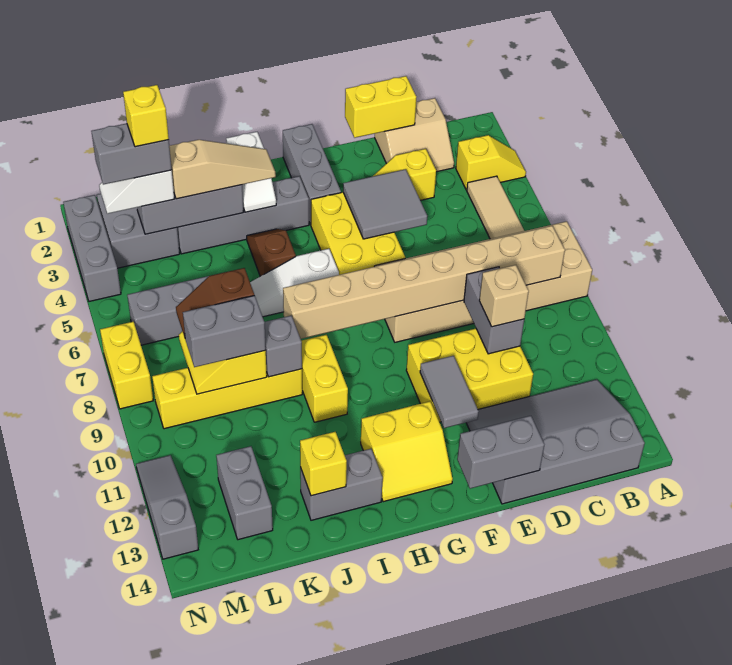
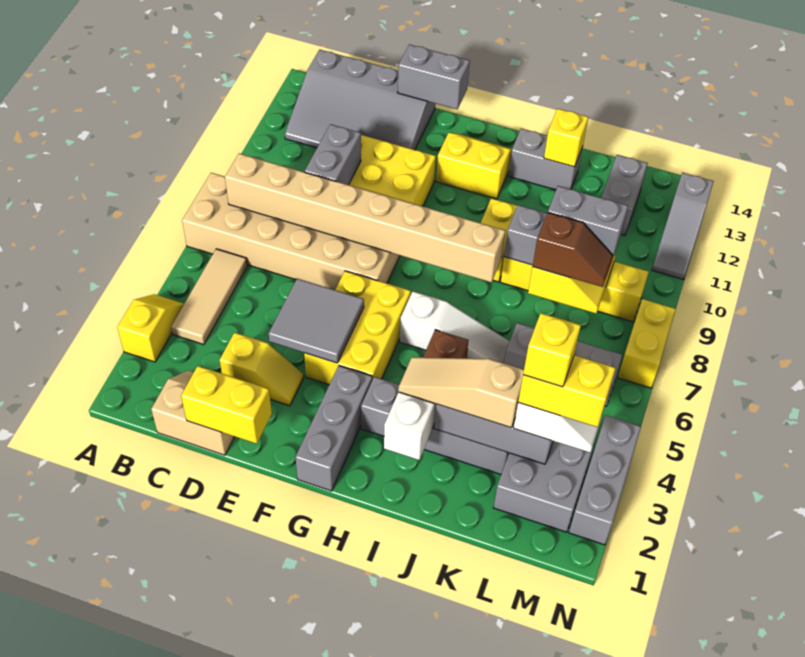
yellow slope A3:B3 level 1 top B -> yellow slope A3:A4 level 1 top 3
tan brick D10 level 3 -> none
grey tile F11:F12 level 2 -> none
grey brick L3:M3 level 4 -> yellow brick L3:M3 level 4

